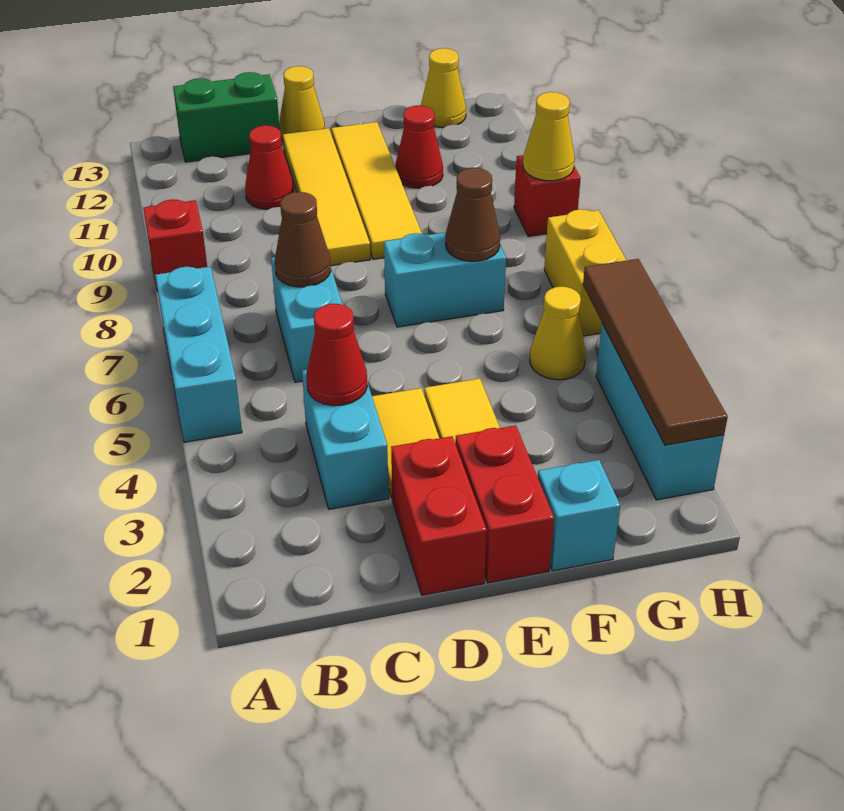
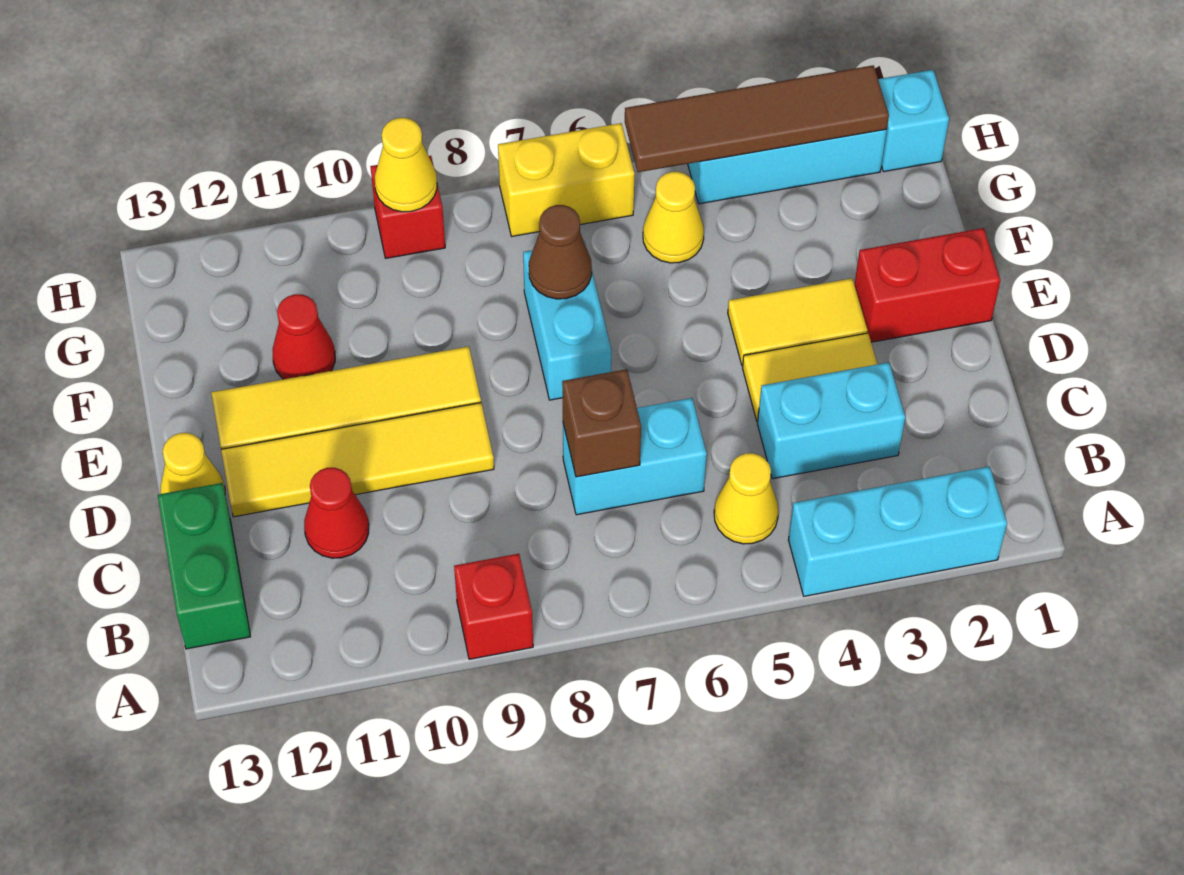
cyan brick A5:A7 level 1 -> cyan brick A2:A4 level 1
red cone C4 level 2 -> none
brown cone C7 level 2 -> brown brick C7 level 2
red brick D1:D2 level 1 -> none
cyan brick F1 level 1 -> cyan brick H1 level 1
yellow cone G13 level 1 -> yellow cone B5 level 1

